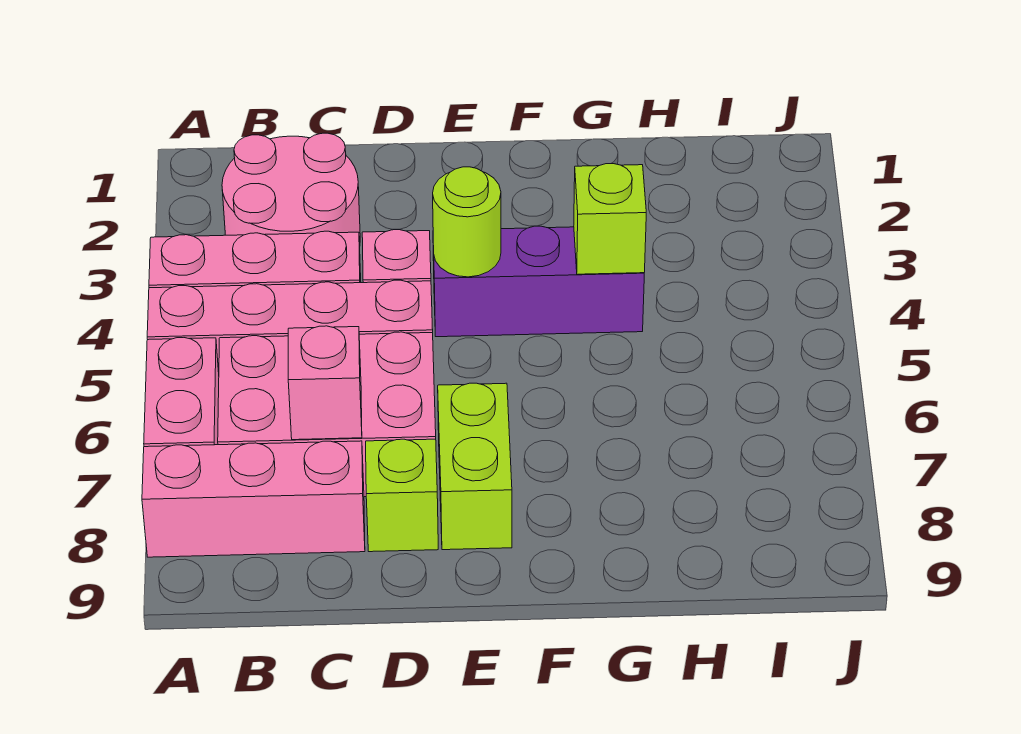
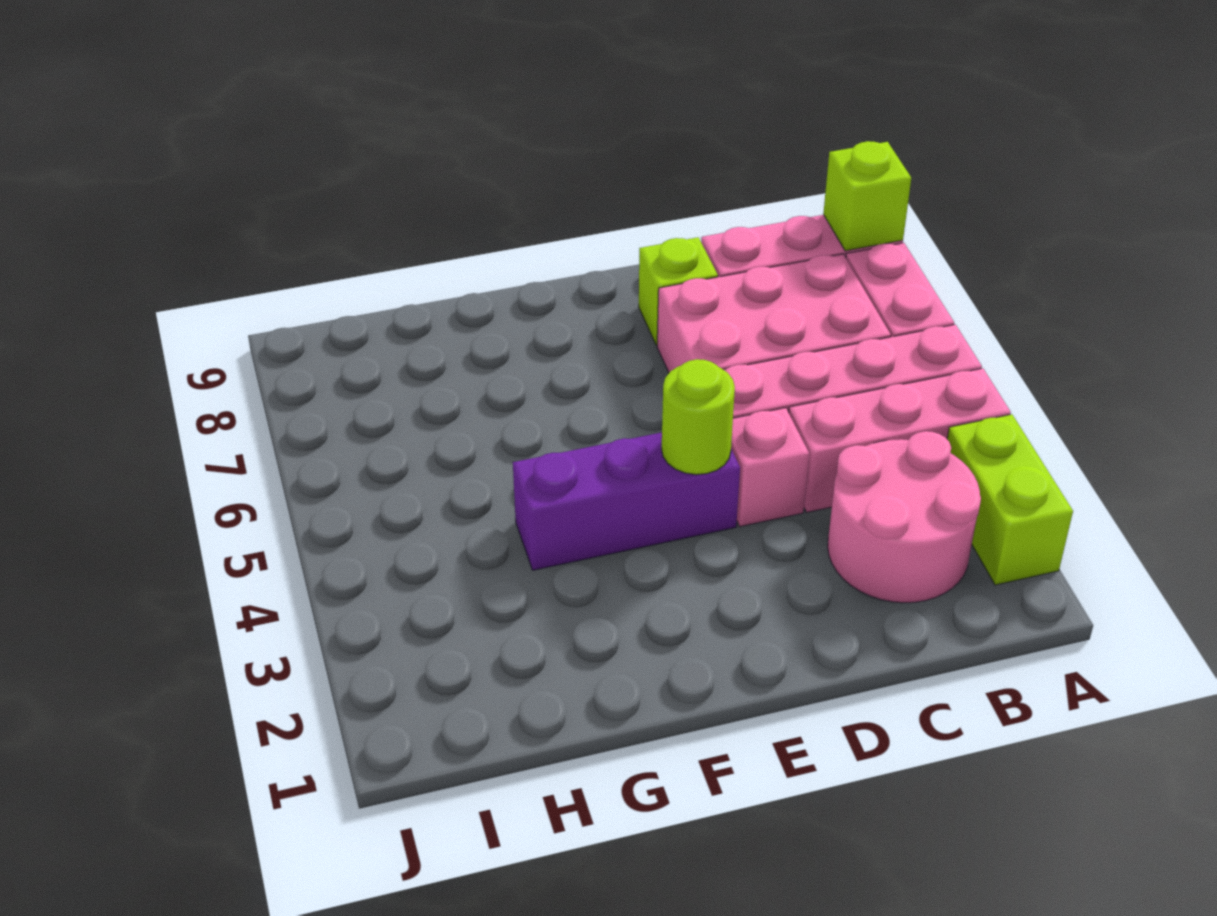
pink brick C7 level 2 -> none
lime brick E7:E8 level 1 -> lime brick A2:A3 level 1
lime brick G4 level 2 -> lime brick A8 level 2

